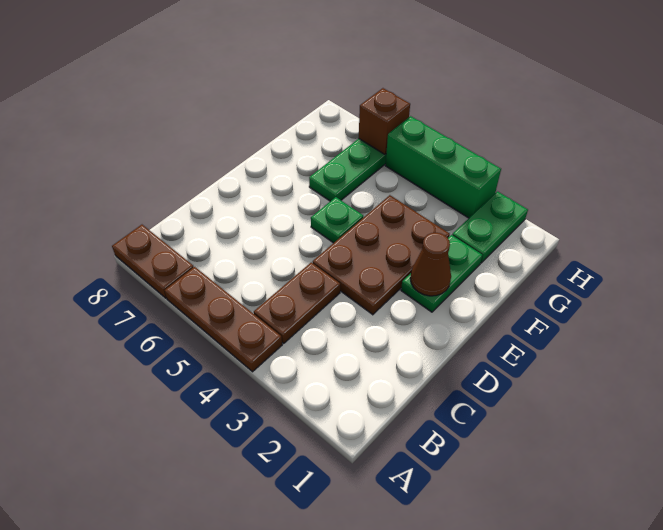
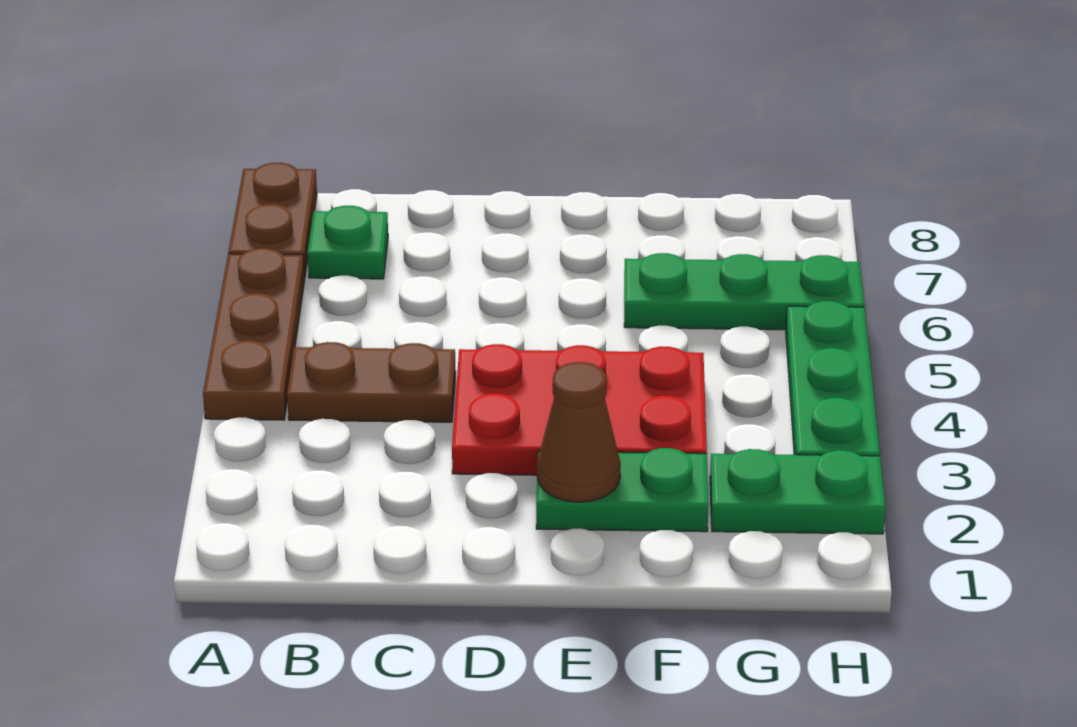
brown plate D3:F4 level 1 -> red plate D3:F4 level 1
green plate E5 level 1 -> green plate B7 level 1
green brick H3:H5 level 1 -> green plate H3:H5 level 1
brown brick H6 level 2 -> none

